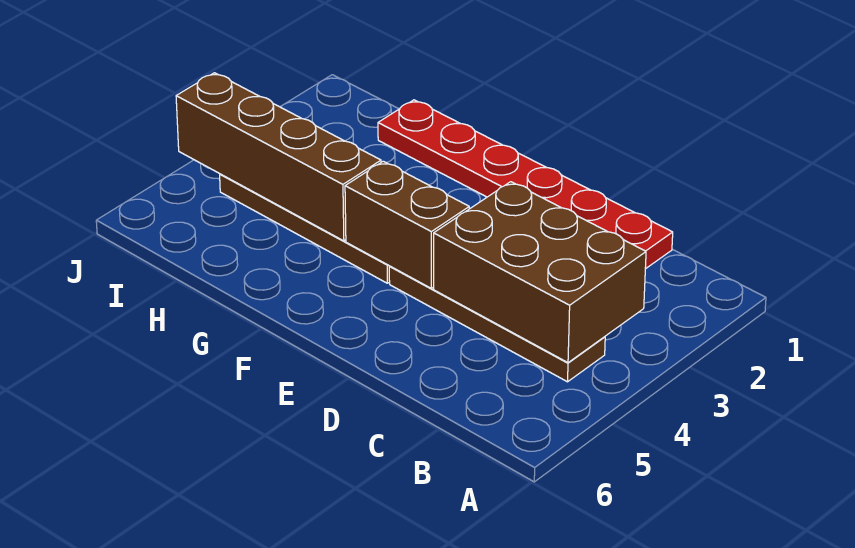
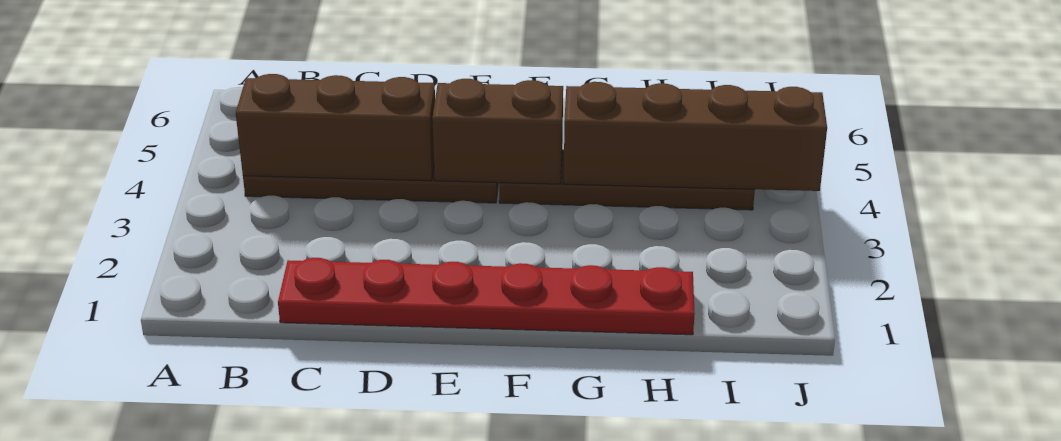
brown brick B3:D4 level 2 -> brown brick B4:D4 level 2

